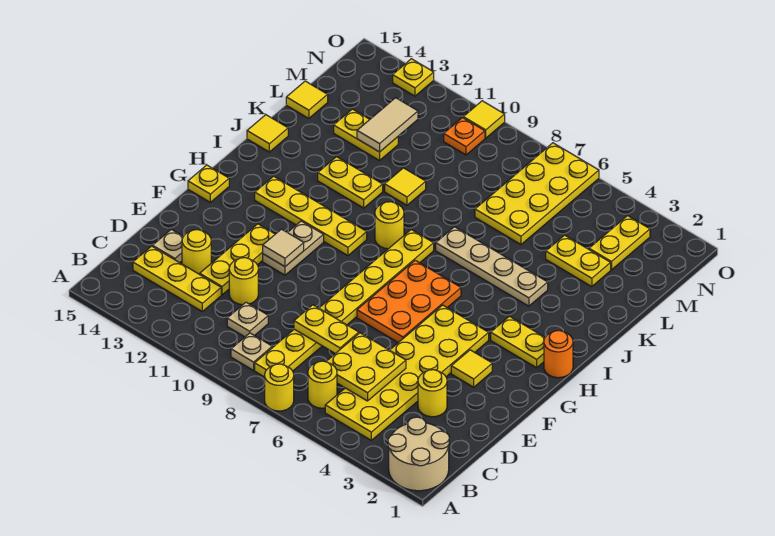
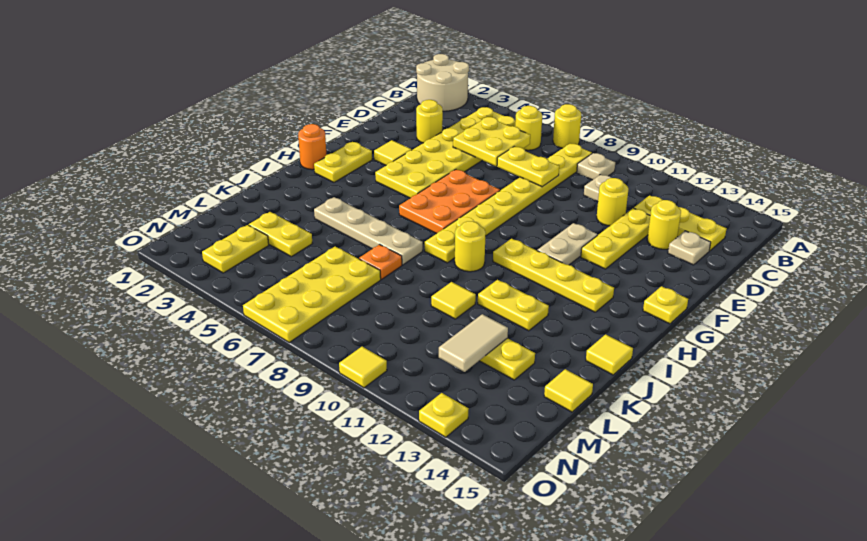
tan tile F11 level 2 -> none
yellow plate H2:H3 level 1 -> yellow plate G2:H2 level 1
orange plate N10 level 1 -> orange plate K7 level 1

